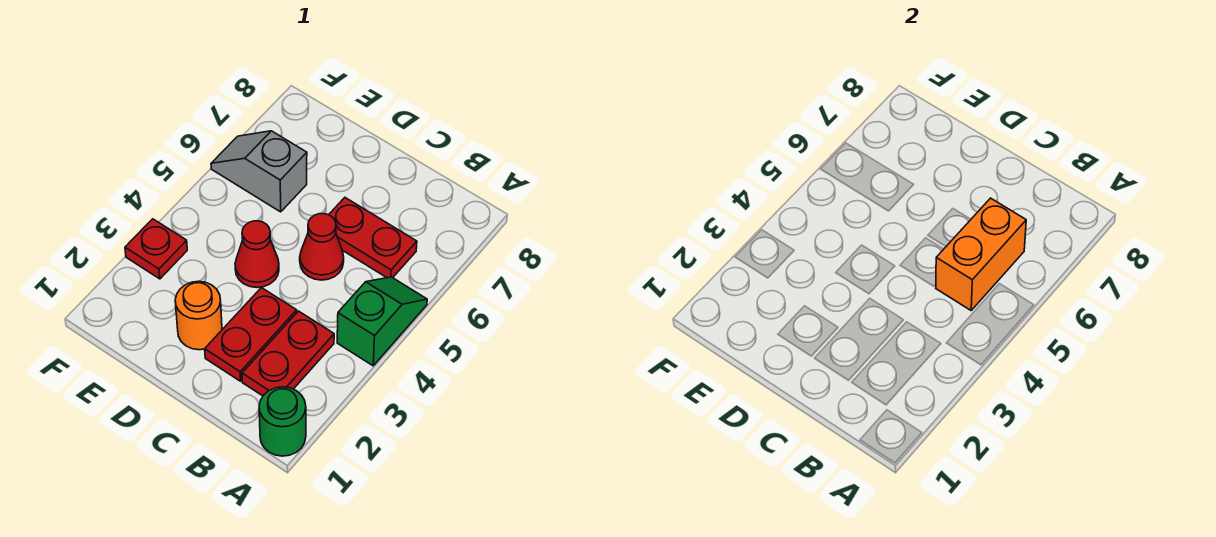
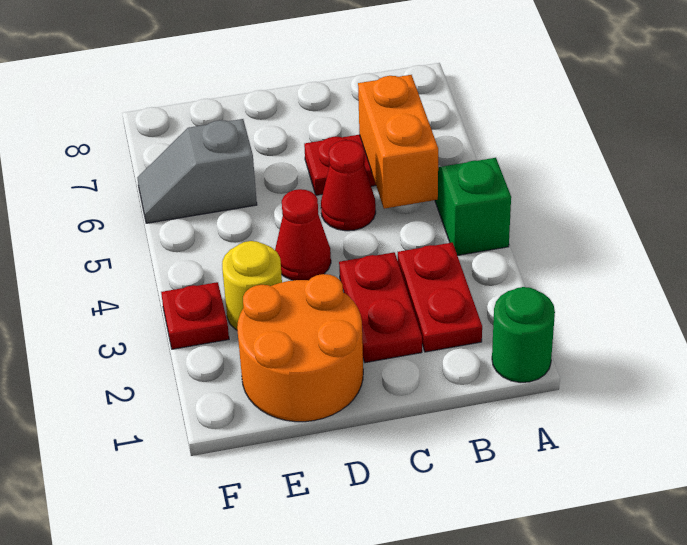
orange round brick D2 level 1 -> orange round brick D1:E2 level 1
none -> yellow round brick E3 level 1

